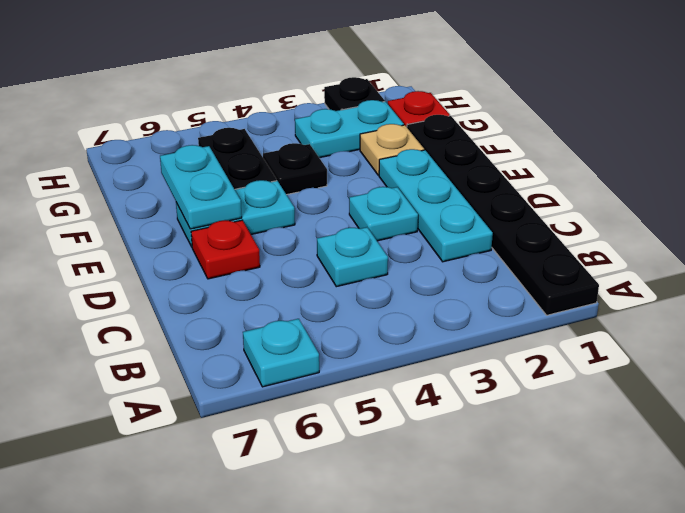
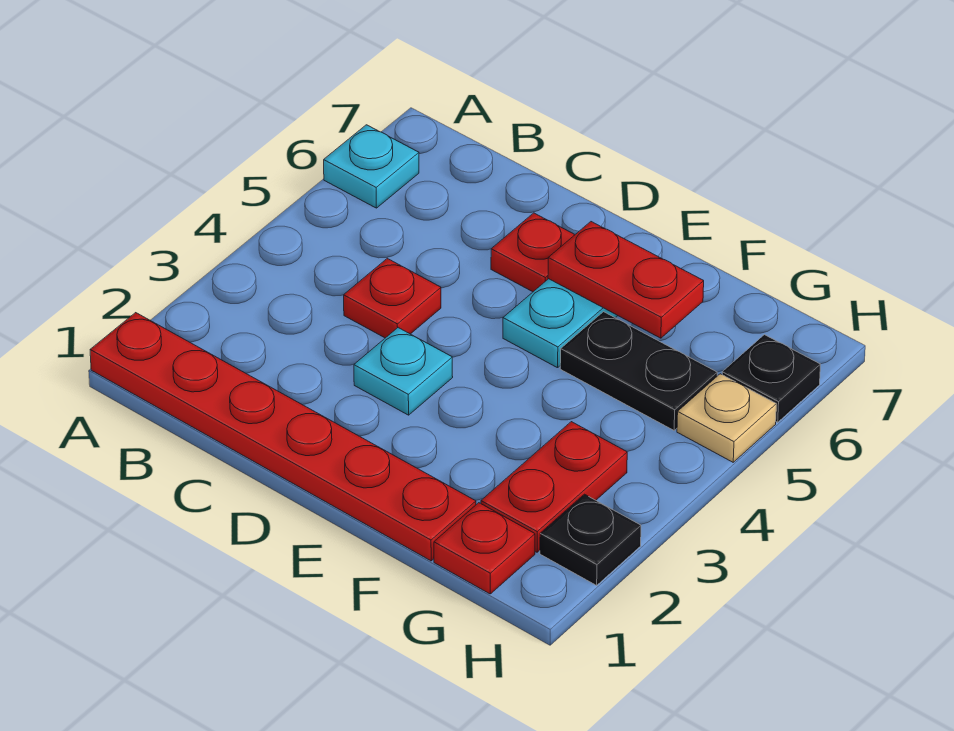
black plate A1:F1 level 1 -> red plate A1:F1 level 1
cyan plate C2:E2 level 1 -> none
cyan plate C4 level 1 -> red plate C4 level 1
cyan plate E6:F6 level 2 -> red plate E6:F6 level 2
tan plate F2 level 1 -> tan plate H5 level 1
black plate F4 level 1 -> black plate H6 level 1
cyan plate G2:G3 level 1 -> red plate G2:G3 level 1

